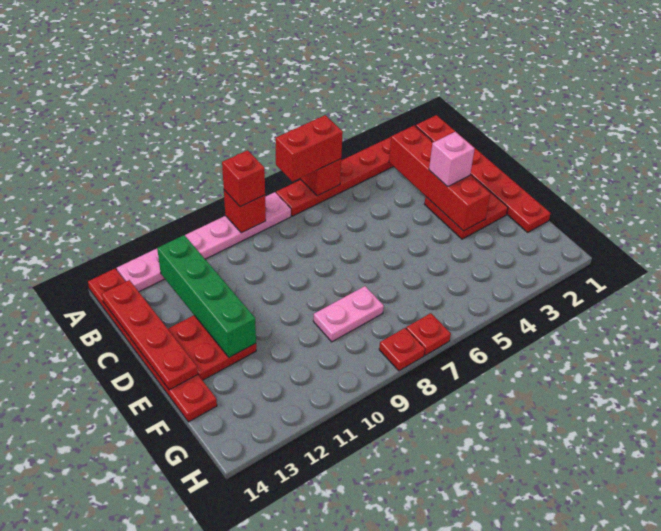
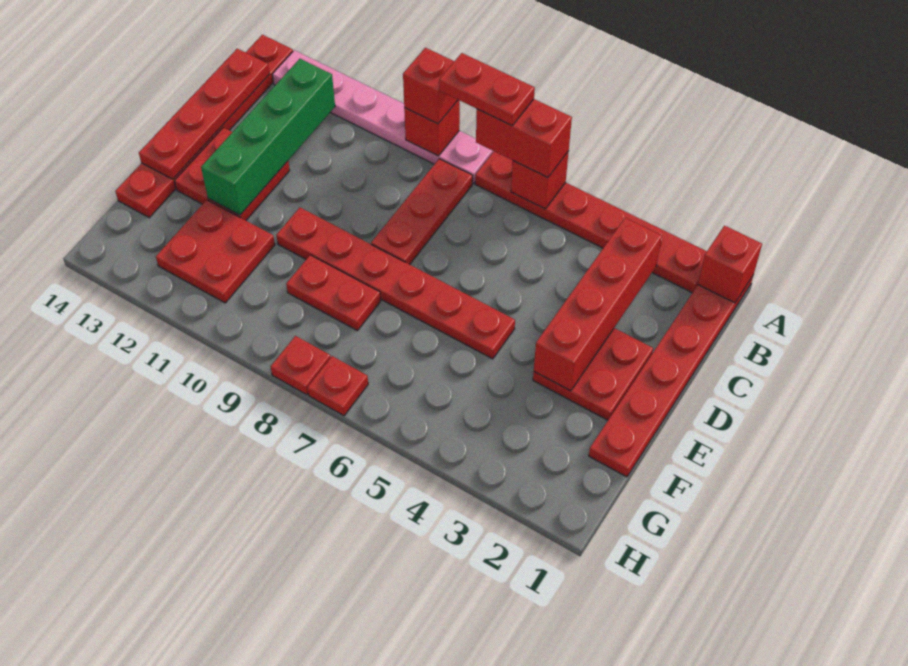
none -> red brick A1 level 2
none -> red plate A7:A8 level 4
none -> red plate B8:D8 level 1
pink brick D3 level 3 -> none
none -> red plate E5:E10 level 1
pink plate F8:F9 level 1 -> red plate F8:F9 level 1
none -> red plate F11:G12 level 1

